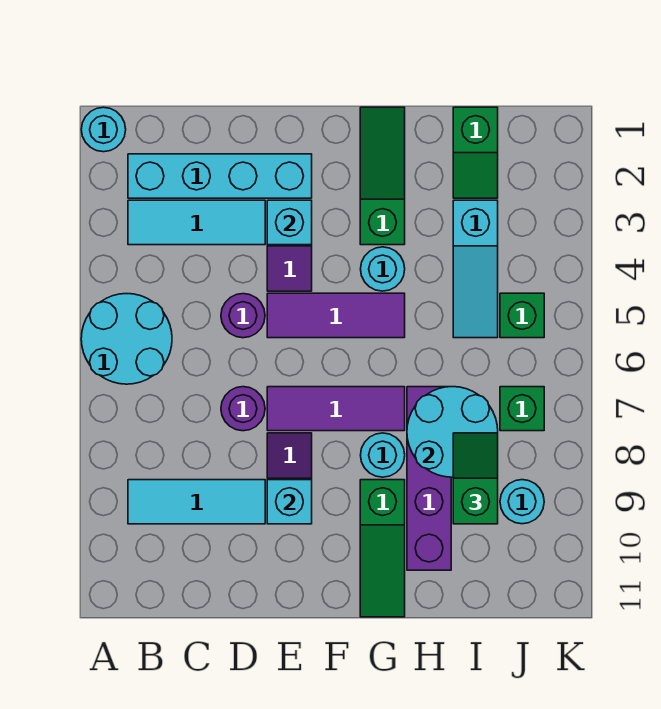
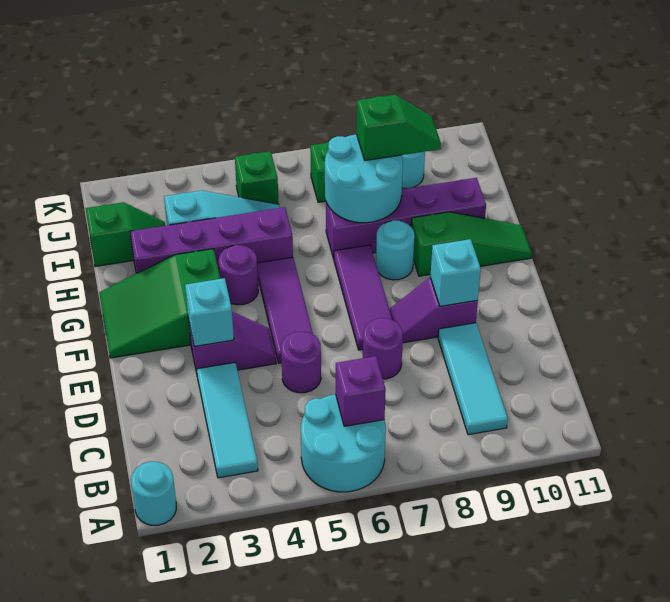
cyan brick B2:E2 level 1 -> none
none -> purple brick B6 level 2
green slope G1:G3 level 1 top 3 -> green slope F1:G3 level 1 top 3
cyan round brick G4 level 1 -> purple round brick G4 level 1
none -> purple brick H2:H5 level 1
green slope I8:I9 level 3 top 9 -> green slope I8:I9 level 3 top 8

